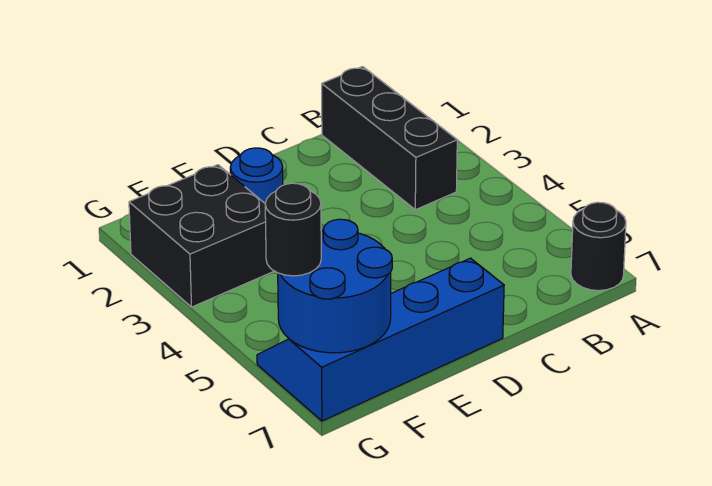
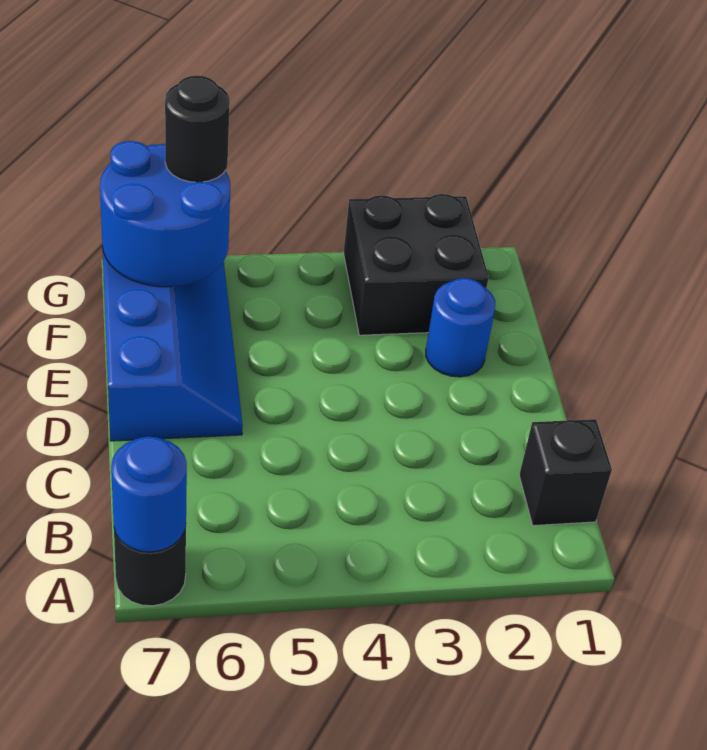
none -> blue round brick A7 level 2
black brick B1:B3 level 1 -> black brick B1 level 1

